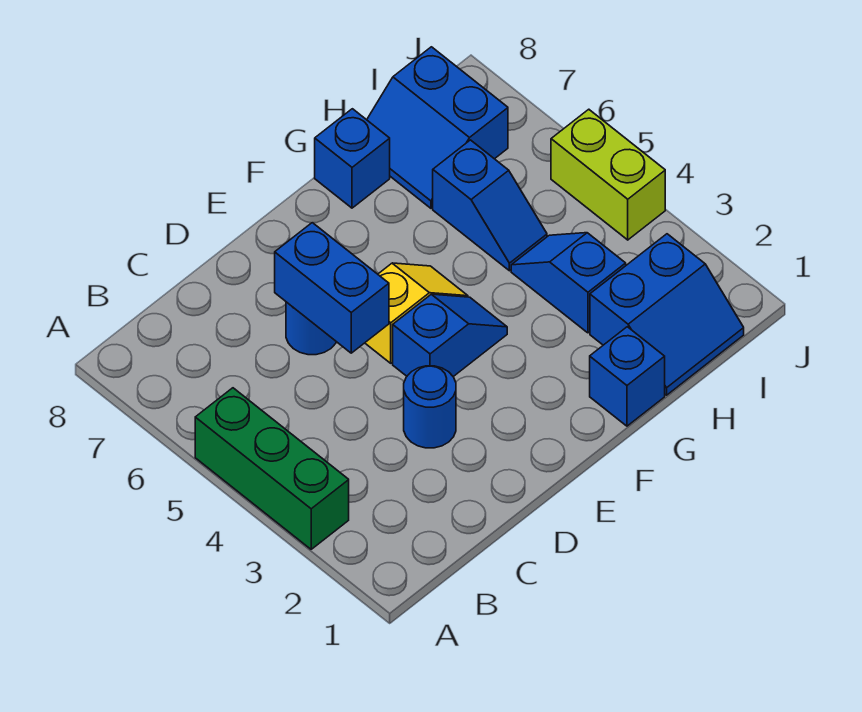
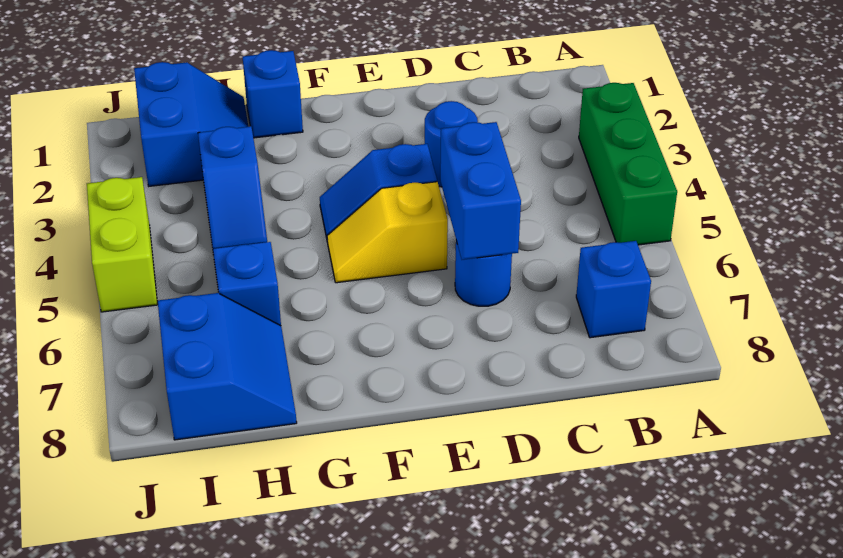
blue brick G8 level 1 -> blue brick B7 level 1
blue slope H1:I2 level 1 top 2 -> blue slope H1:I2 level 1 top I

